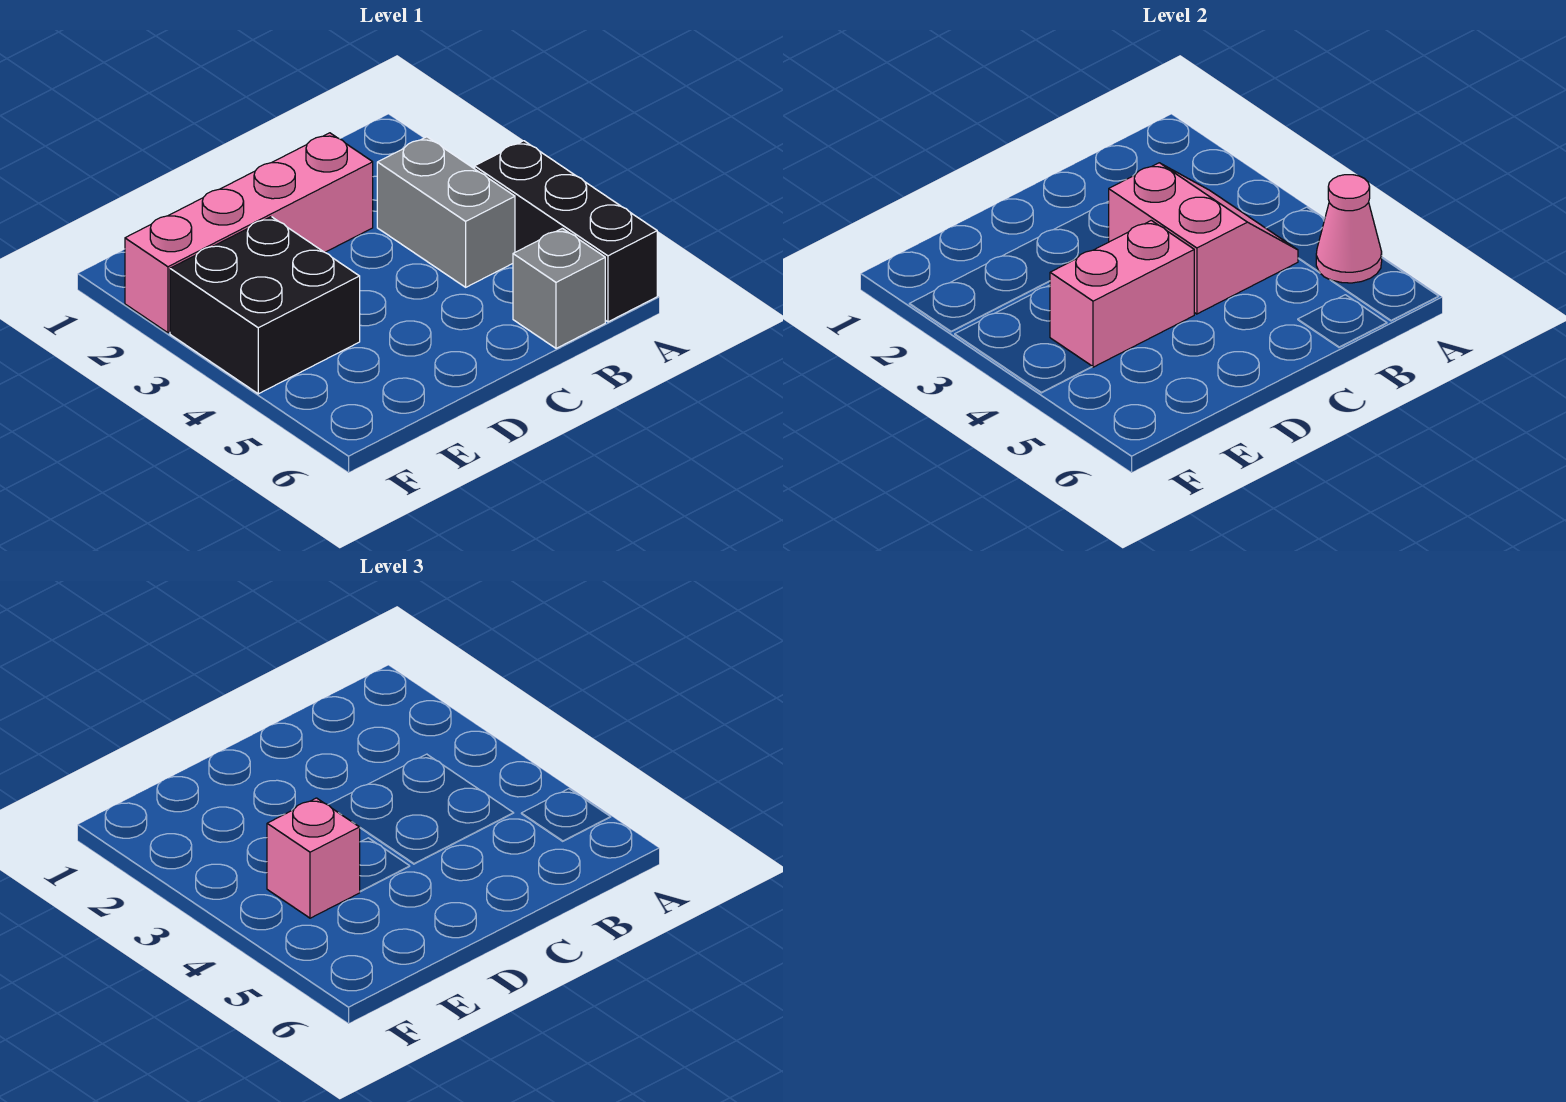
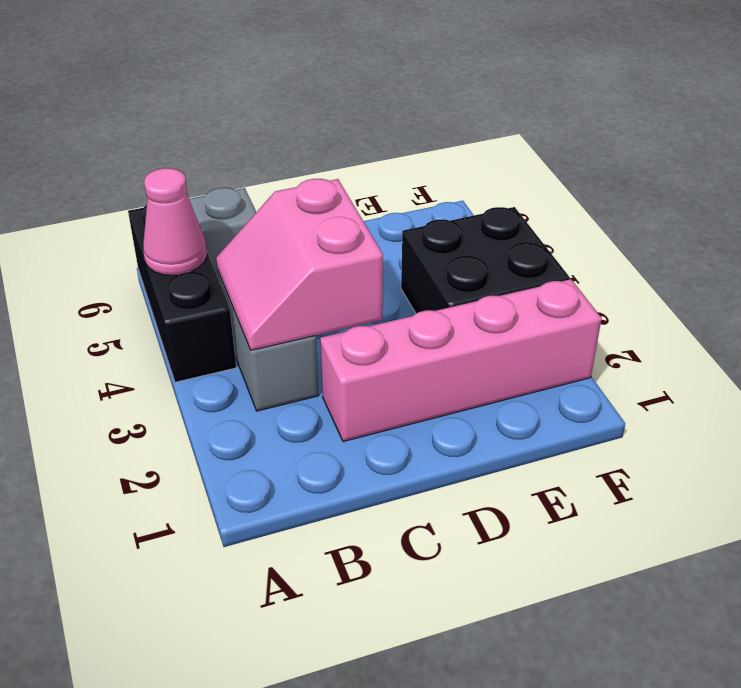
pink brick D4:E4 level 2 -> none
pink brick E4 level 3 -> none

